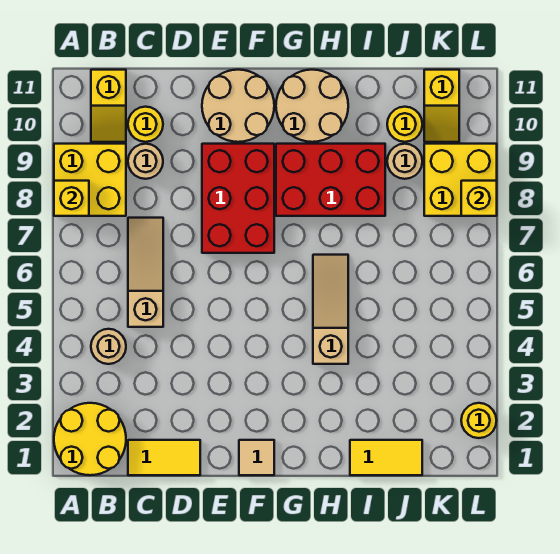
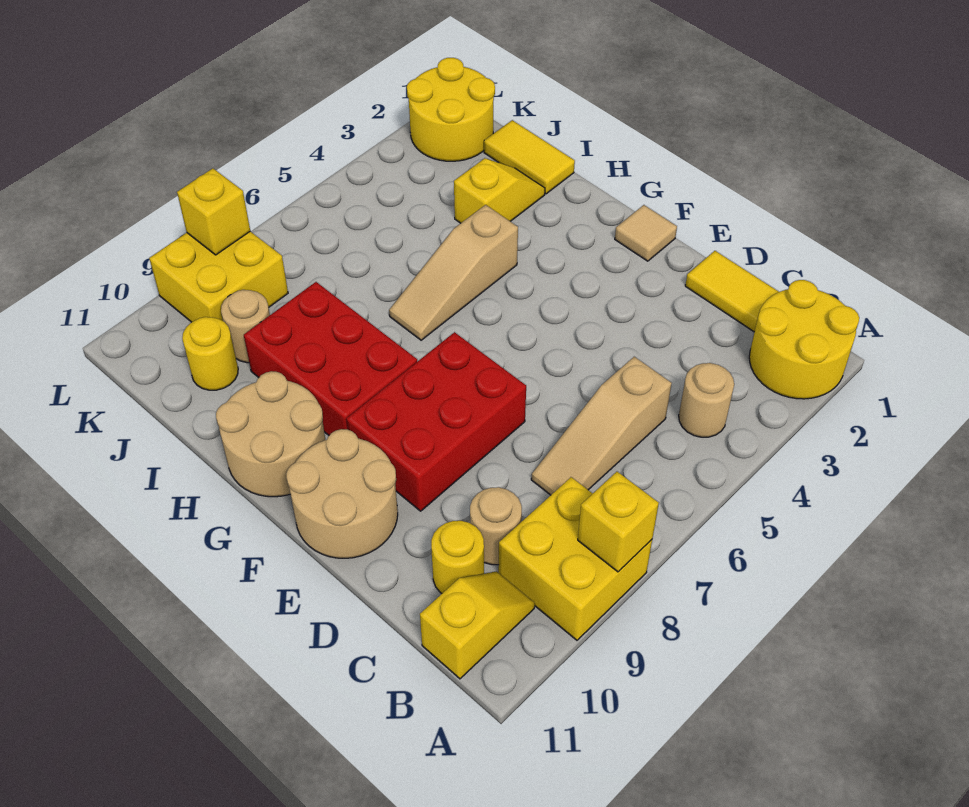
yellow slope K10:K11 level 1 top 11 -> yellow slope I2:I3 level 1 top 3
yellow round brick L2 level 1 -> yellow round brick K1:L2 level 1

